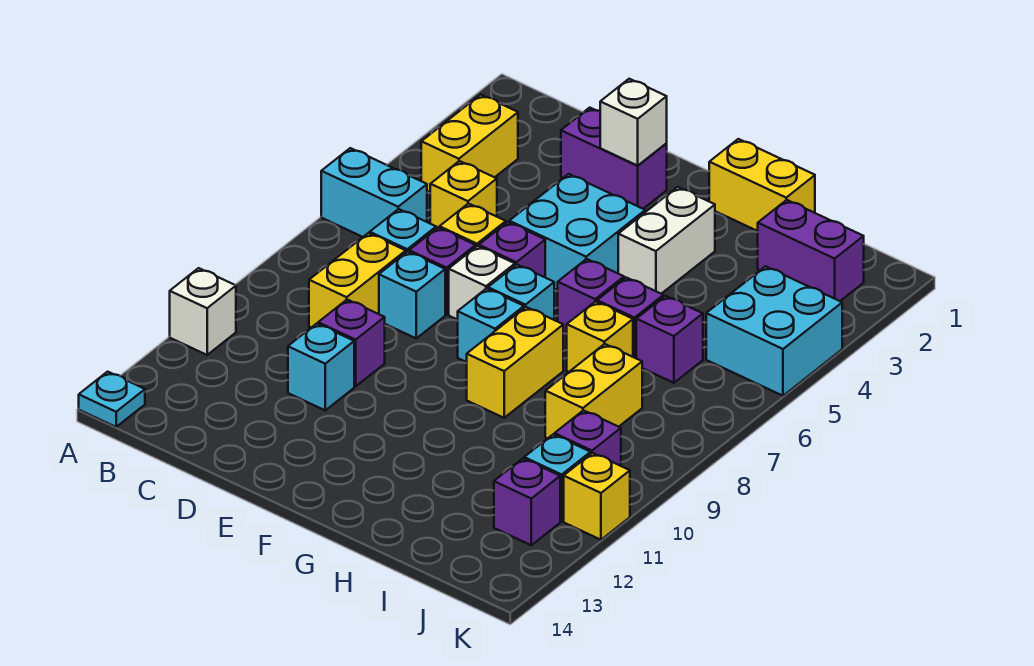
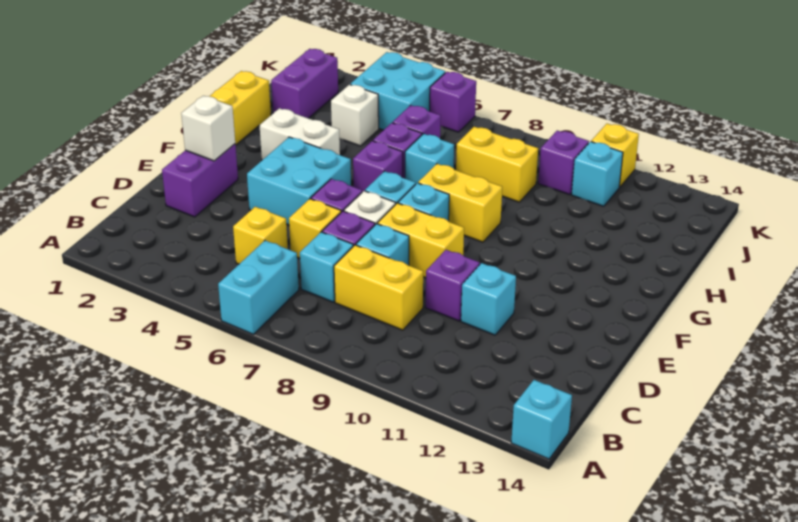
white brick A11 level 1 -> white brick I4 level 1
cyan plate A14 level 1 -> cyan brick A14 level 1
yellow brick B3:B4 level 1 -> yellow brick E8:E9 level 1
yellow brick H7 level 1 -> cyan brick H7 level 1
purple brick J12 level 1 -> purple brick K6 level 1

